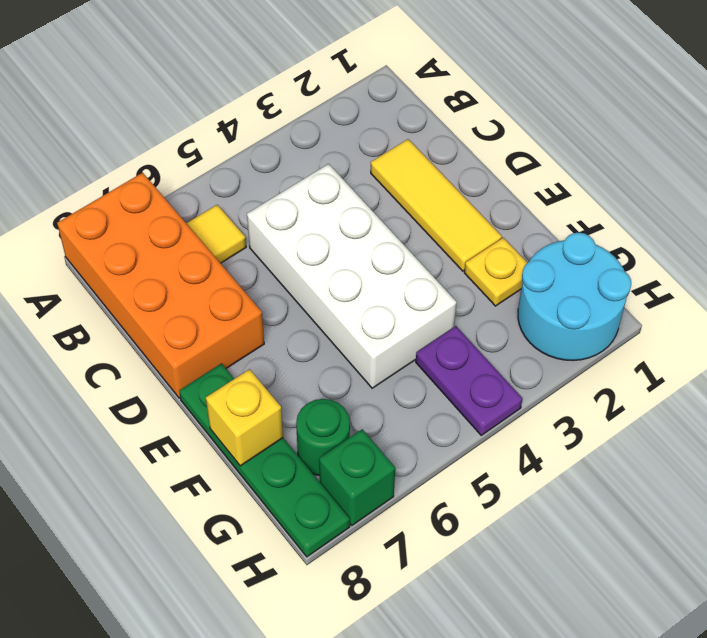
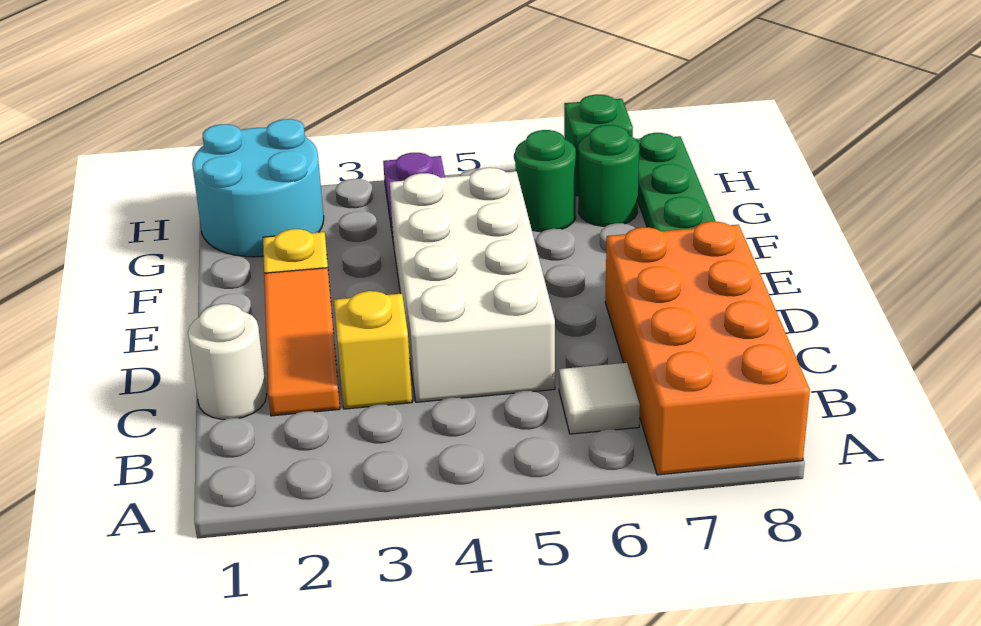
yellow tile B6 level 1 -> white tile B6 level 1
none -> white round brick C1 level 1
yellow tile C2:E2 level 1 -> orange tile C2:E2 level 1
yellow brick F8 level 2 -> yellow brick C3 level 1
none -> green round brick G6 level 1

